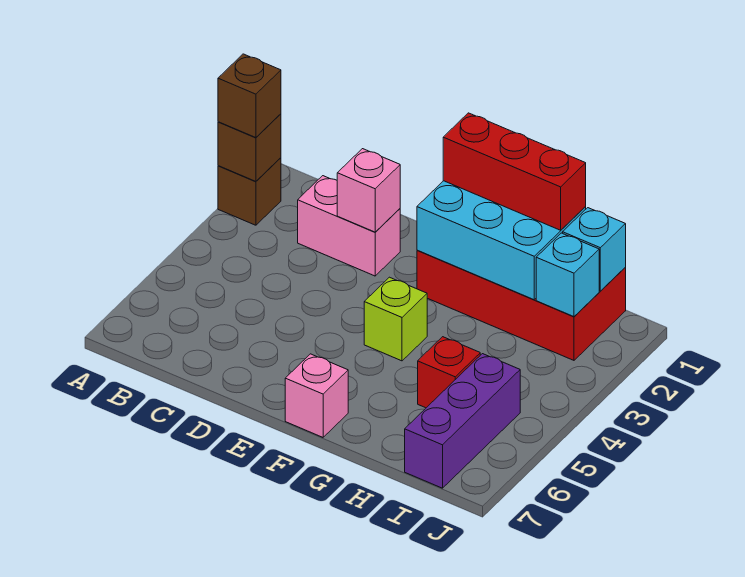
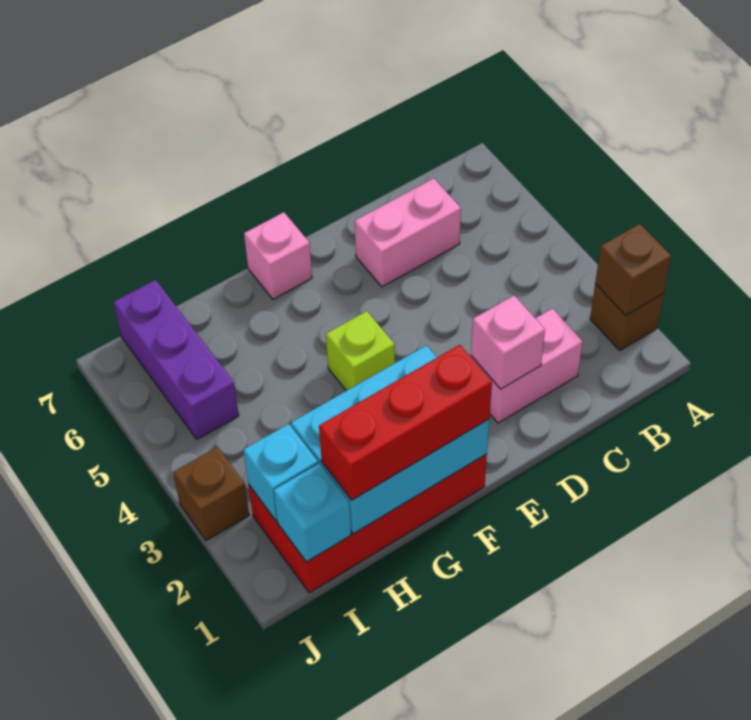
brown brick A2 level 3 -> brown brick J3 level 1
none -> pink brick C6:D6 level 1
red brick H5 level 1 -> none

